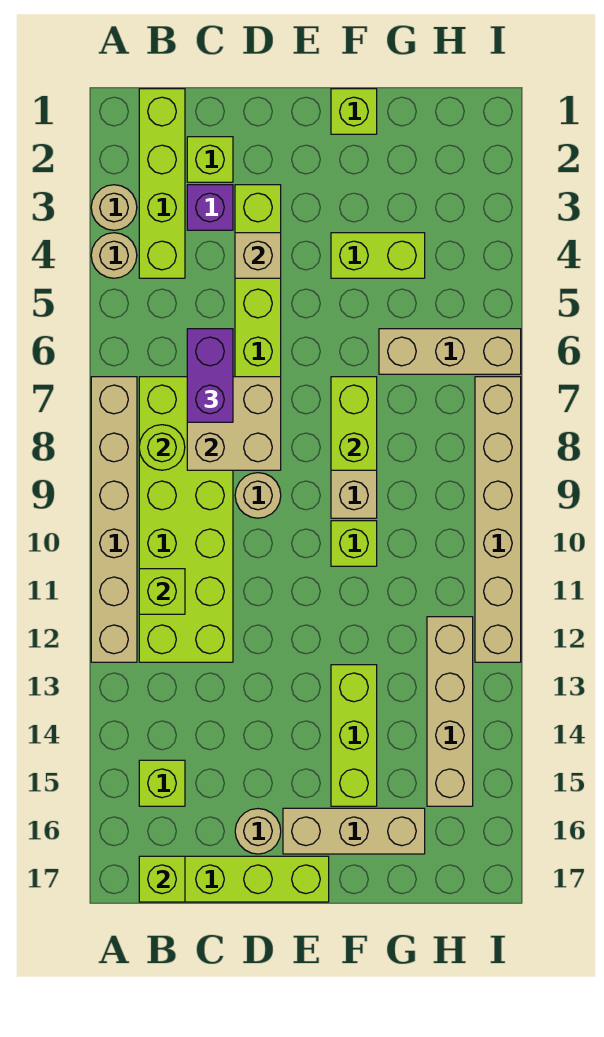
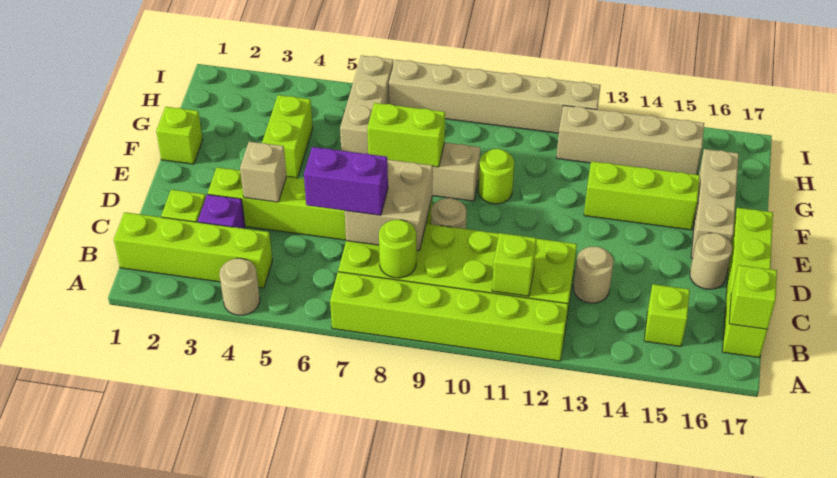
tan round brick A3 level 1 -> tan round brick C13 level 1
tan brick A7:A12 level 1 -> lime brick A7:A12 level 1
lime brick F10 level 1 -> lime round brick F10 level 1

